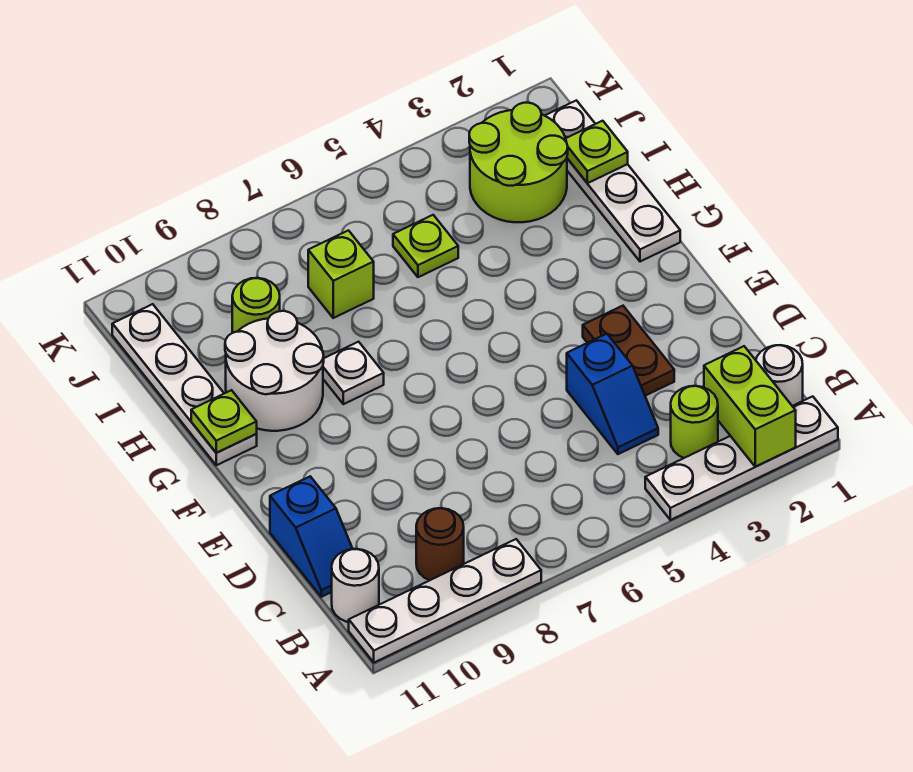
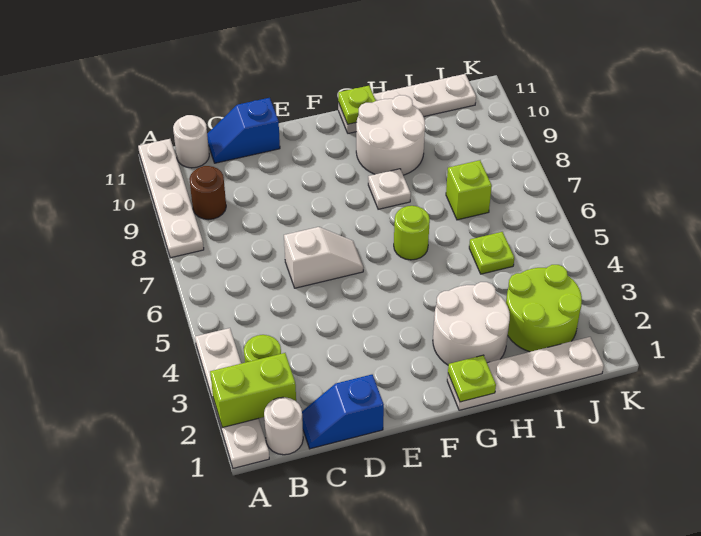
blue slope C4:D4 level 1 top D -> blue slope C1:D1 level 1 top D
brown plate D3:E3 level 1 -> none
none -> white slope D6:E6 level 1 top D
none -> white round brick G2:H3 level 1
lime plate I1 level 2 -> lime plate G1 level 2
lime round brick I9 level 1 -> lime round brick G6 level 1

